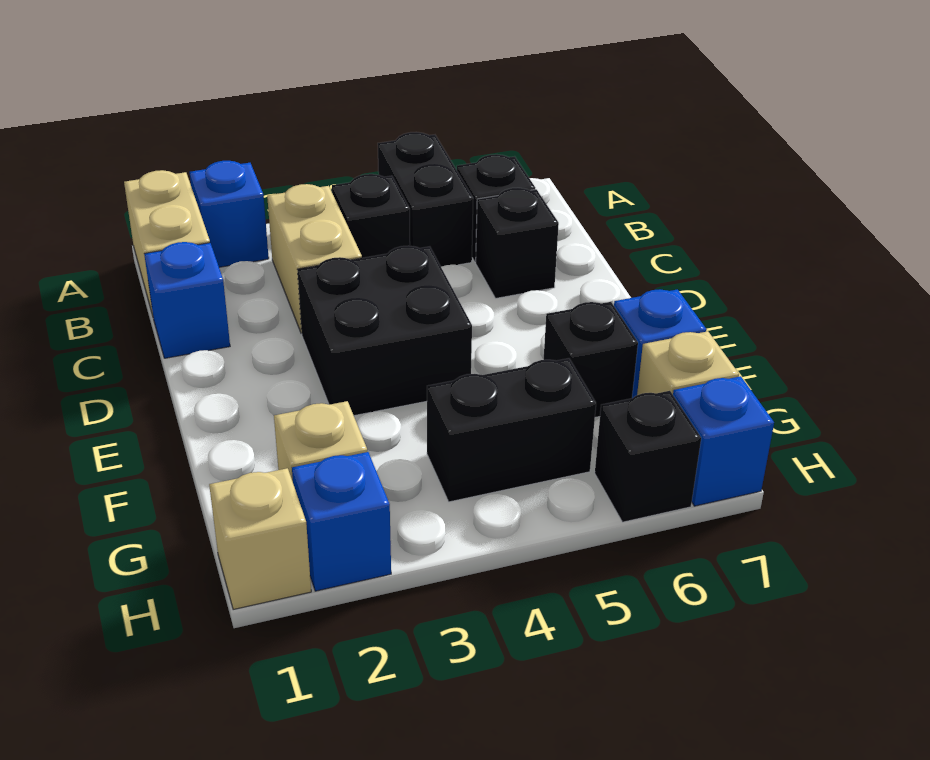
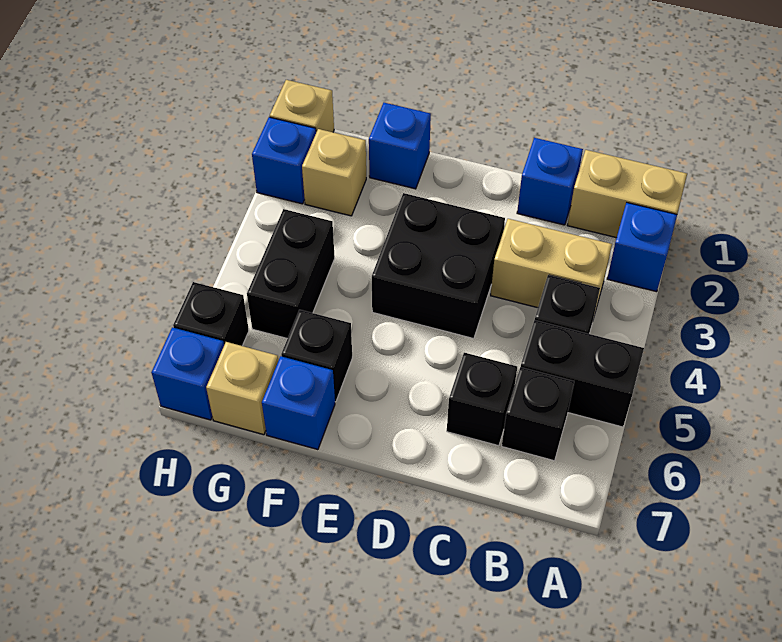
none -> blue brick F1 level 1

